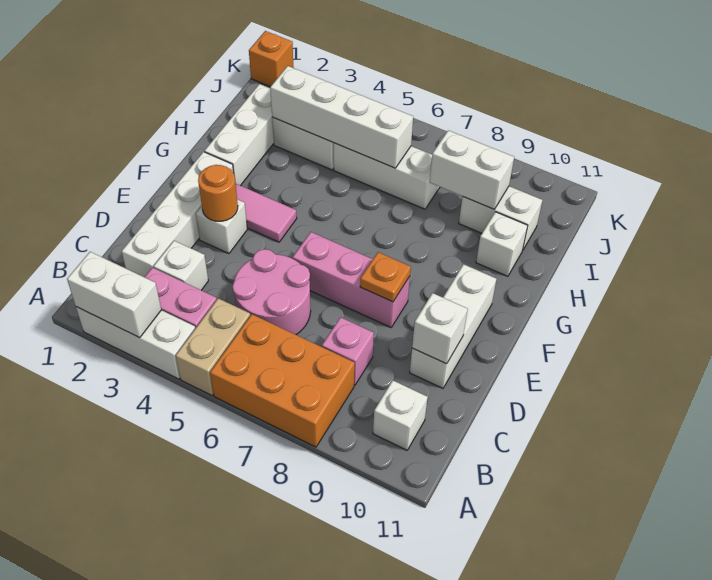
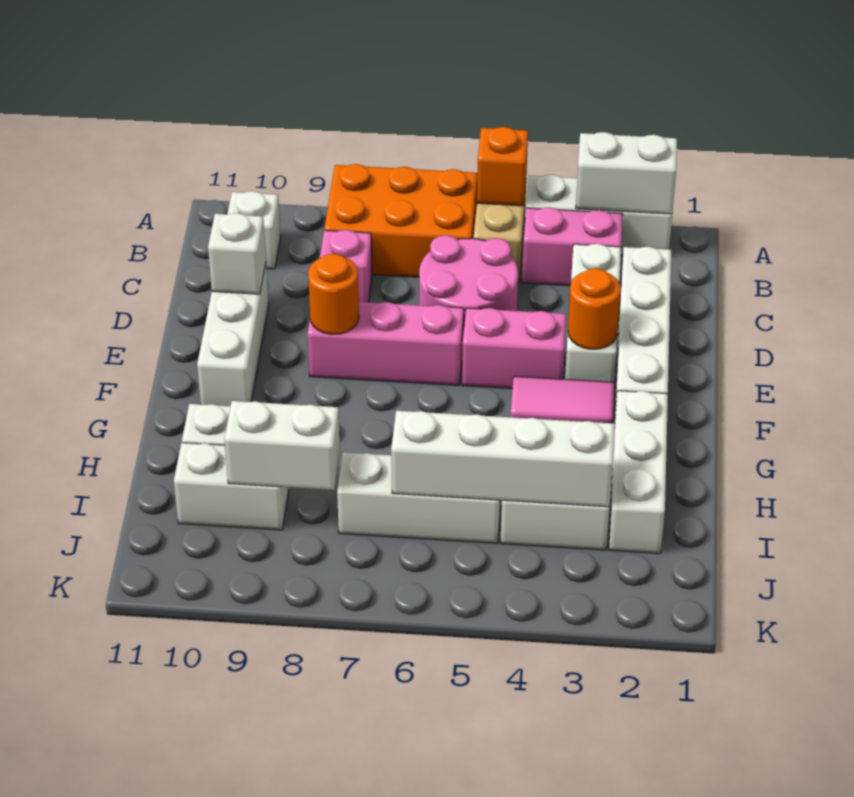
none -> pink brick E4:E5 level 1
orange plate E8 level 2 -> orange round brick E8 level 2
orange brick K1 level 1 -> orange brick A5 level 2

